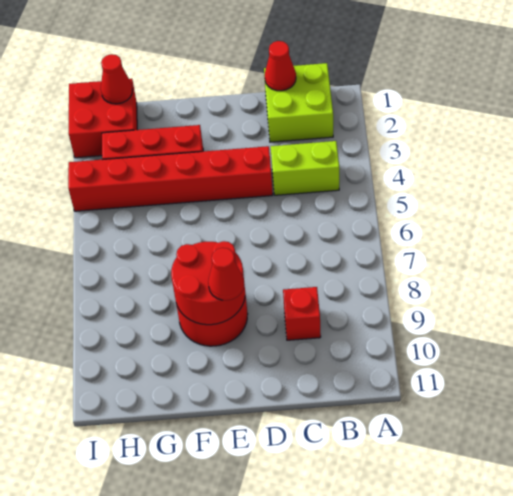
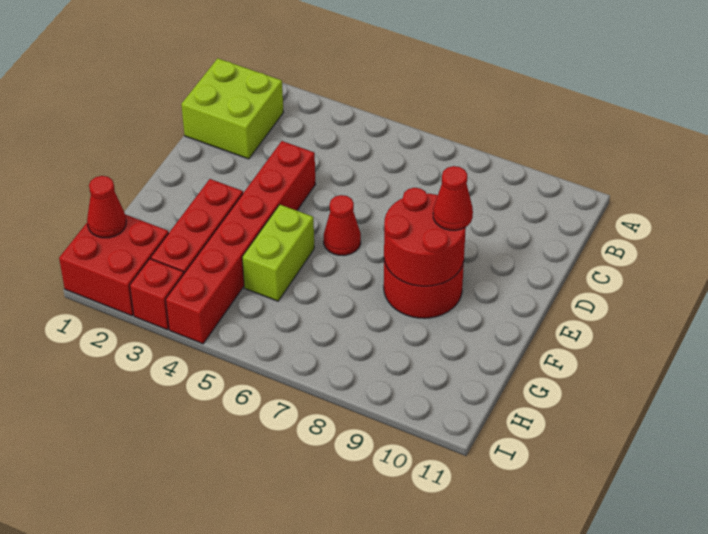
lime brick B4:C4 level 1 -> lime brick F5:G5 level 1
red cone C1 level 2 -> red cone E6 level 1
red brick C9 level 1 -> red brick I3 level 1

